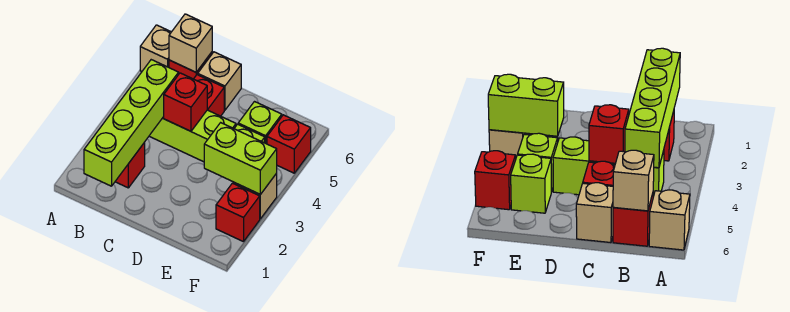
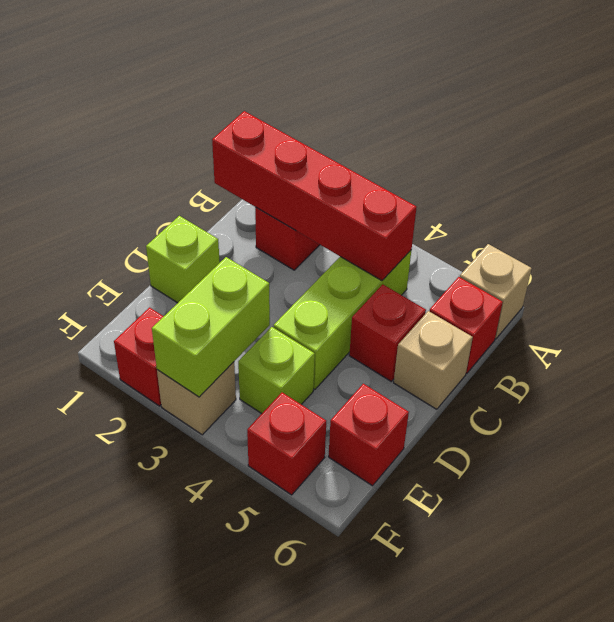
lime brick B1:B4 level 2 -> red brick B1:B4 level 2
tan brick B6 level 2 -> none
red brick C4 level 2 -> red brick E6 level 1
lime brick E5 level 1 -> lime brick D1 level 1

